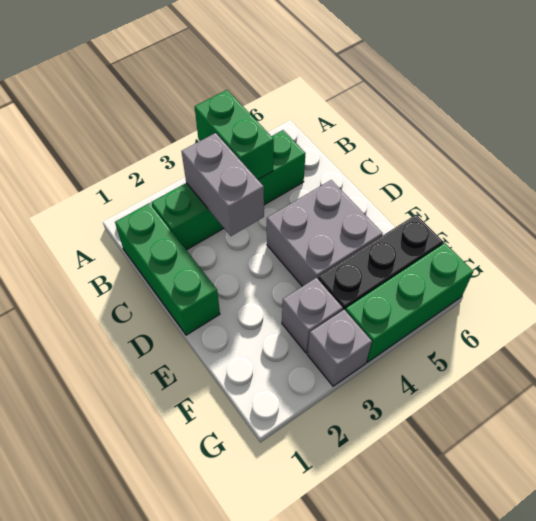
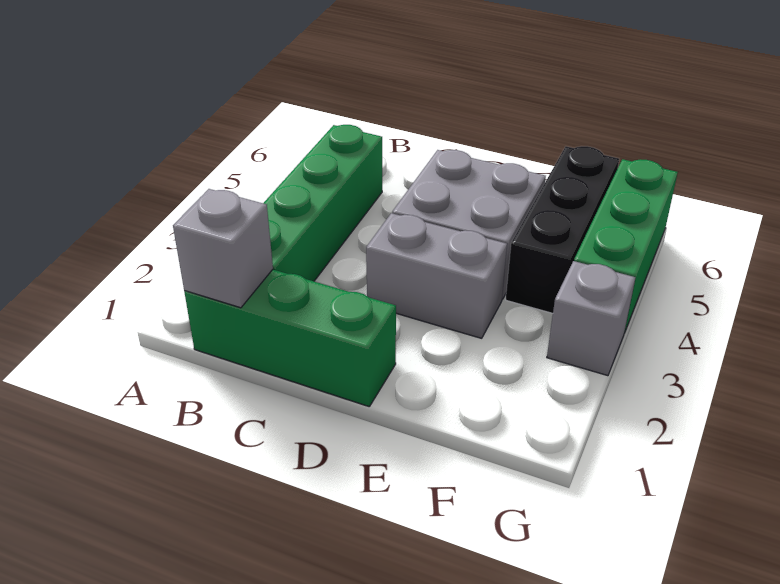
green brick A4:B4 level 2 -> none
grey brick B3:C3 level 2 -> grey brick D3:E3 level 1
grey brick F3 level 1 -> grey brick B1 level 2

